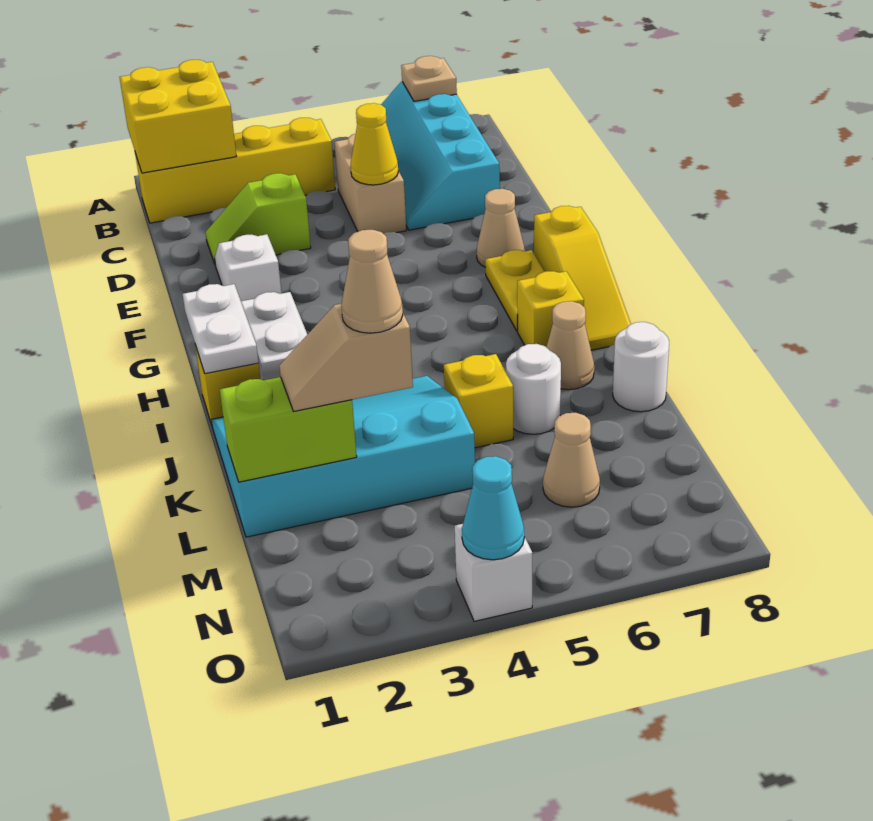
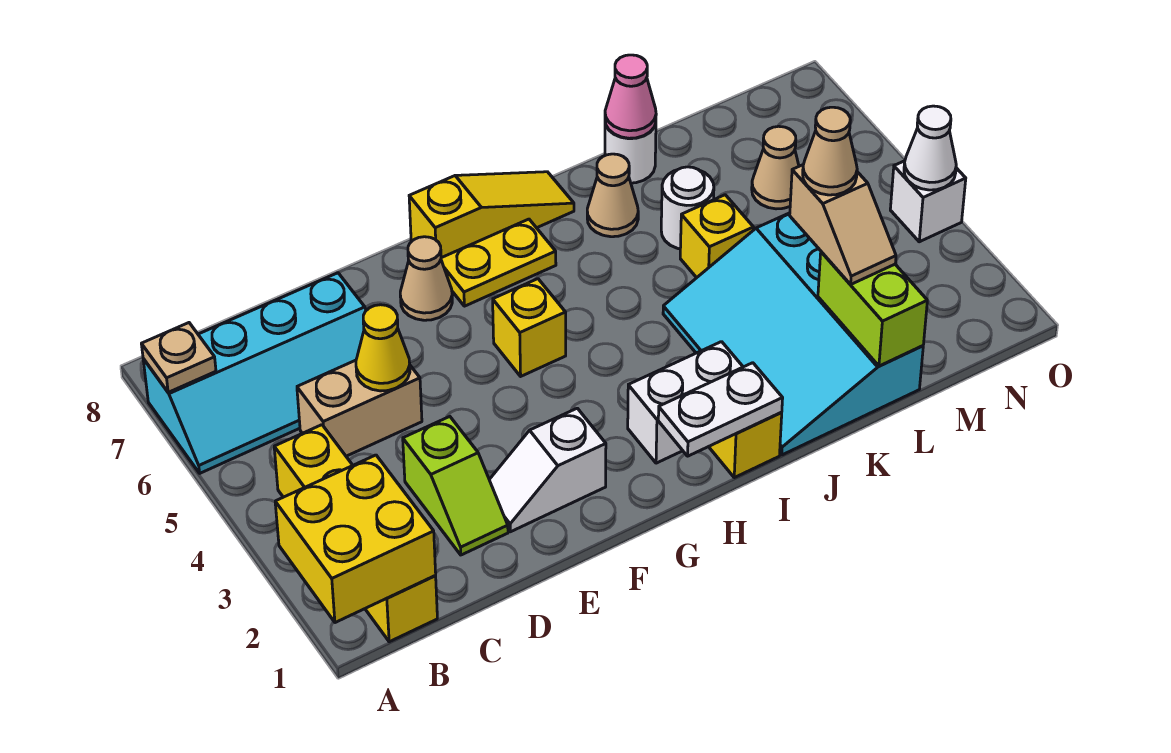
yellow brick I7 level 1 -> yellow brick G5 level 1
none -> pink cone K8 level 2
cyan cone O4 level 2 -> white cone O4 level 2

